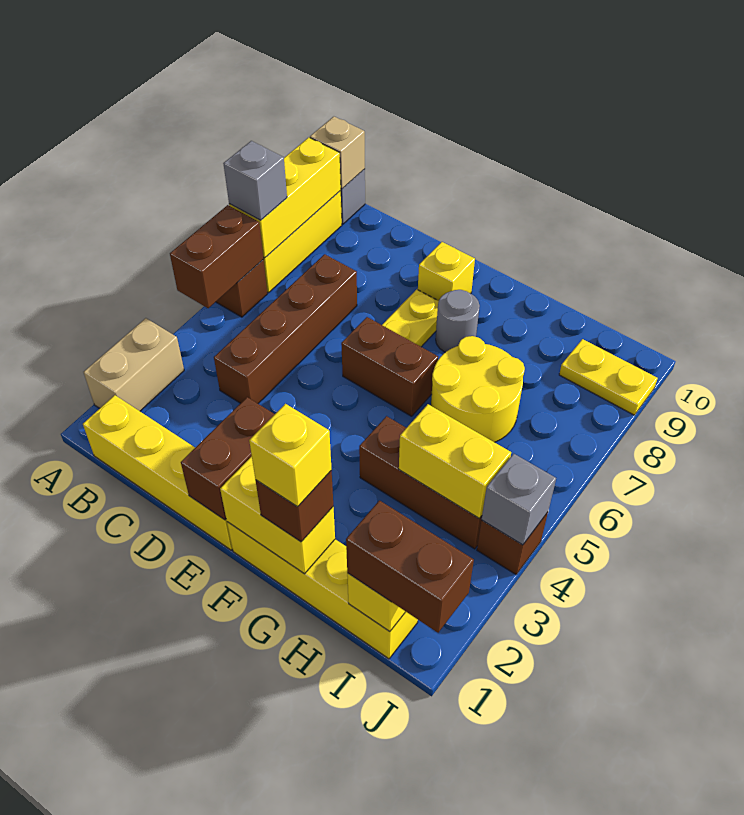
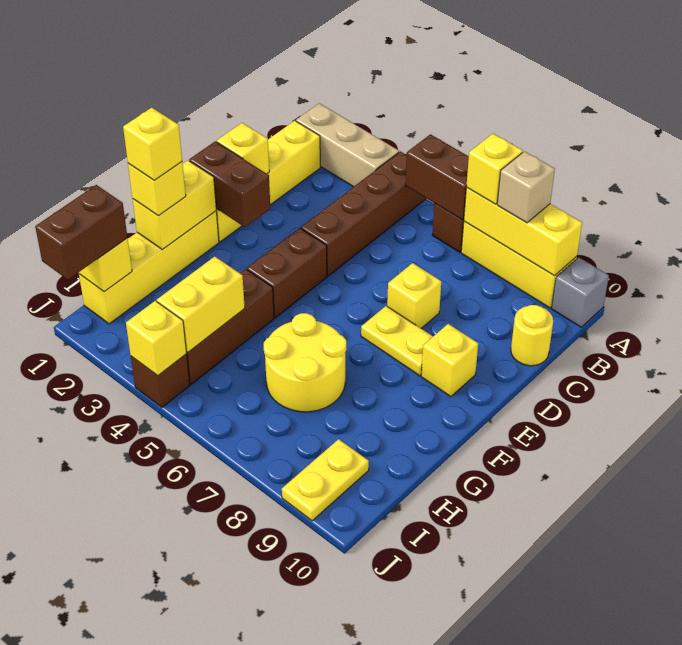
tan brick A2:A3 level 1 -> tan brick A1:A3 level 1
grey brick A7 level 3 -> yellow brick A7 level 3
tan brick A10 level 2 -> tan brick A8 level 3
brown brick C4:C7 level 1 -> brown brick A4:D4 level 1
none -> yellow round brick C10 level 1
none -> yellow brick D1 level 2
none -> yellow brick D7 level 1
brown brick E6:F6 level 1 -> brown brick E4:F4 level 1
grey round brick F8 level 1 -> none
brown brick G1 level 3 -> yellow brick G1 level 3
grey brick J4 level 2 -> yellow brick J4 level 2

